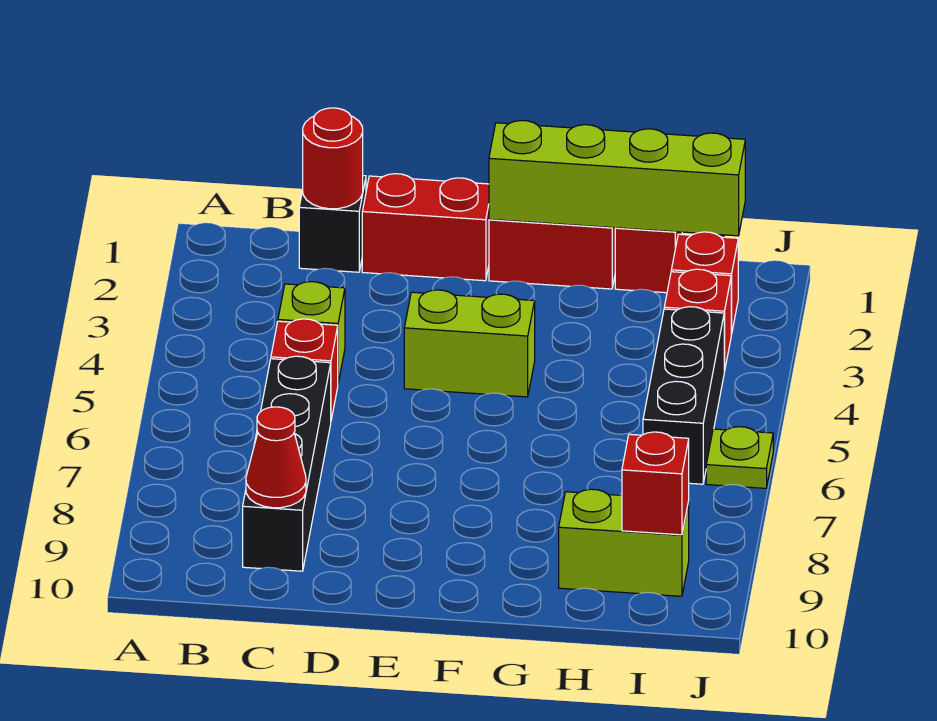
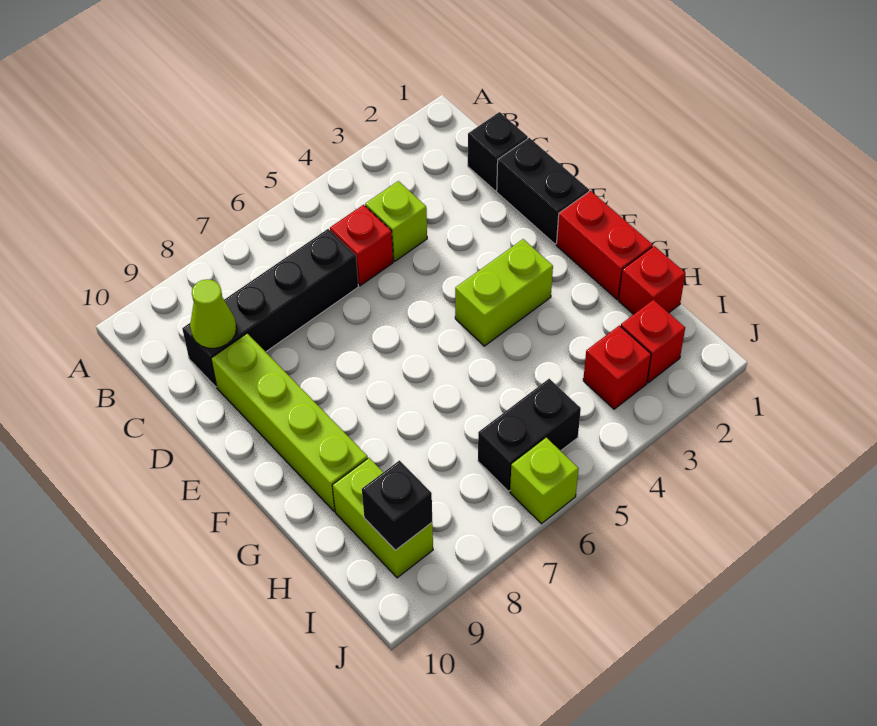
red round brick C1 level 2 -> none
red cone C9 level 2 -> lime cone C9 level 2
red brick D1:E1 level 1 -> black brick D1:E1 level 1
lime brick E4:F4 level 1 -> lime brick F3:F4 level 1
lime brick F1:I1 level 2 -> lime brick D9:G9 level 1
black brick I4:I6 level 1 -> black brick I5:I6 level 1
red brick I9 level 2 -> black brick I9 level 2
lime plate J6 level 1 -> lime brick J6 level 1

